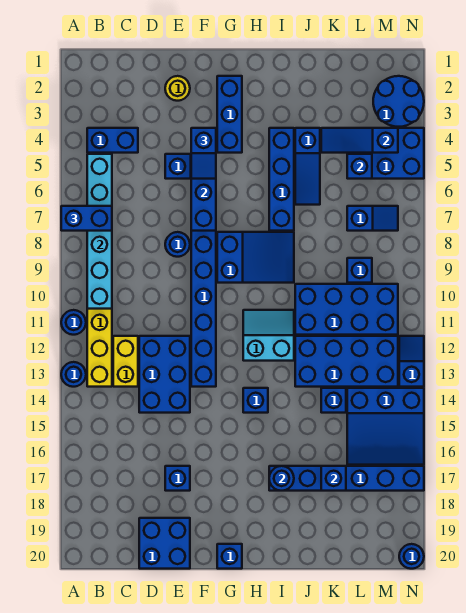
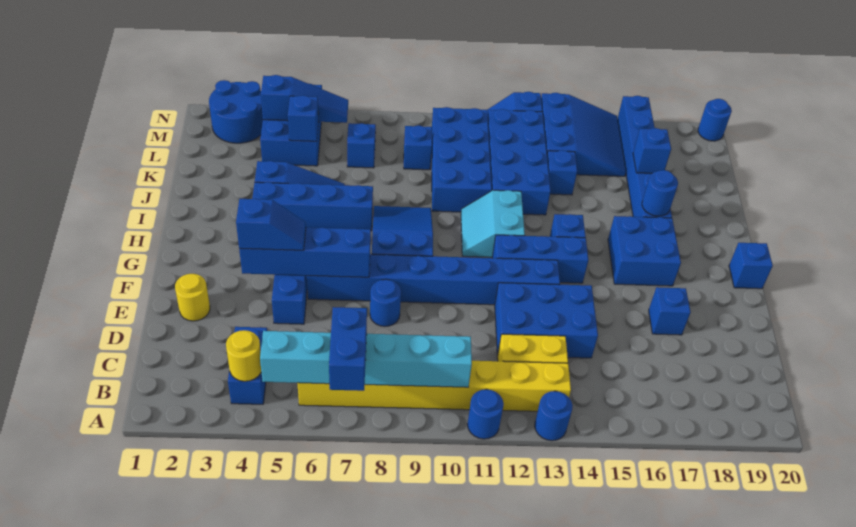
none -> yellow round brick B4 level 2
blue brick D19:E20 level 1 -> blue brick G16:H17 level 1
blue brick G2:G4 level 1 -> blue brick G12:G14 level 1
blue slope K4:M4 level 2 top M -> blue slope M4:M6 level 2 top 4

